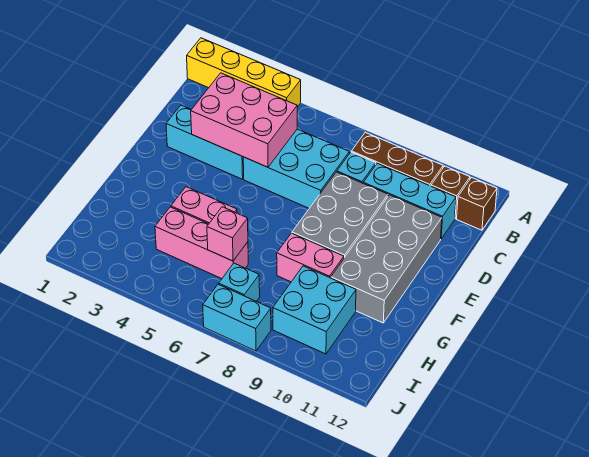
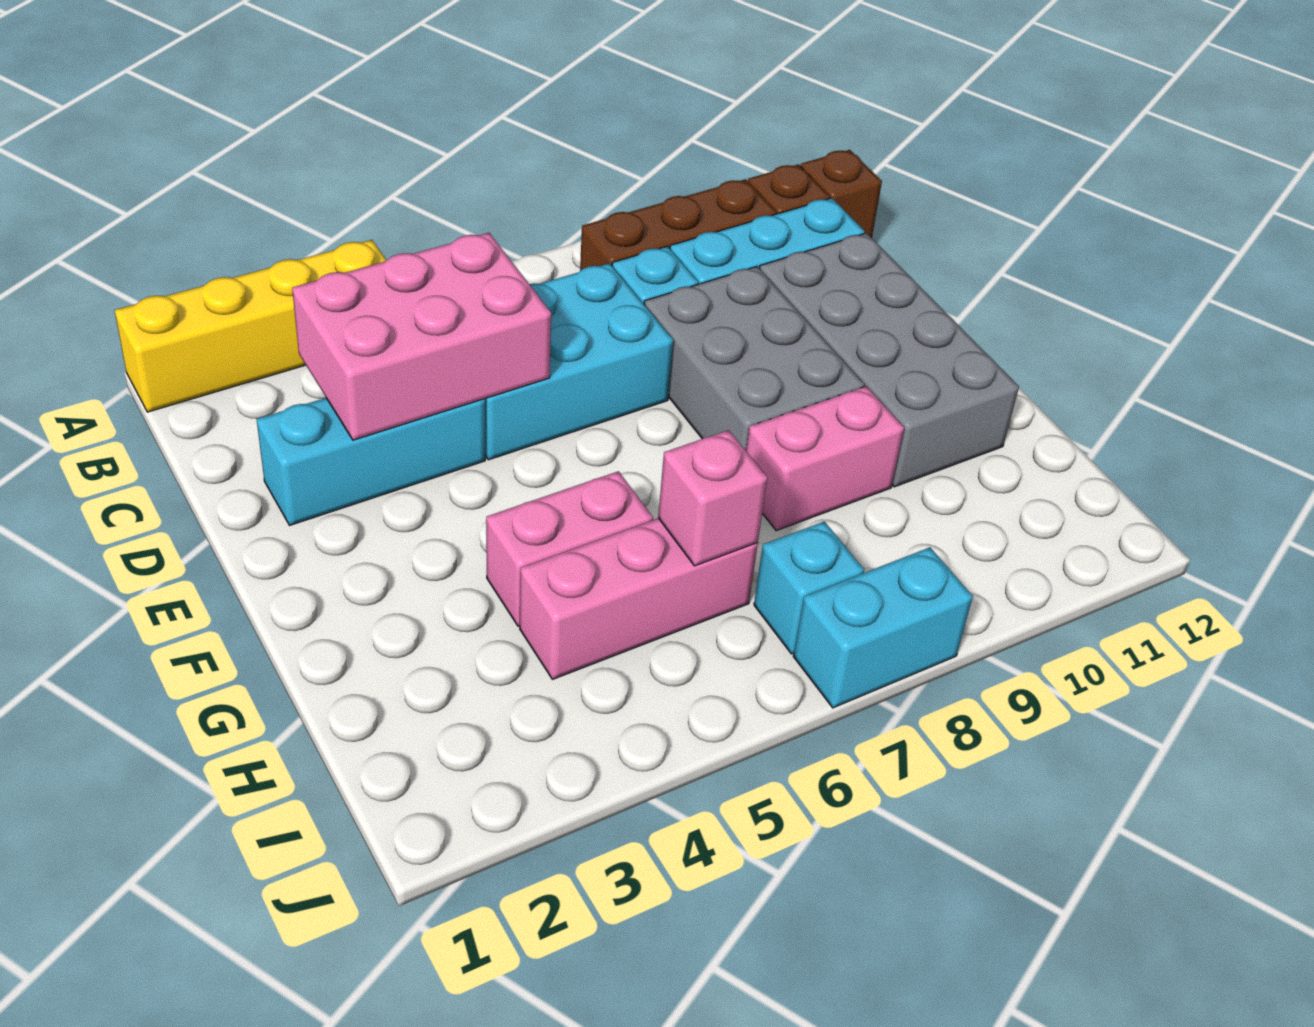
cyan brick H9:I10 level 1 -> none

